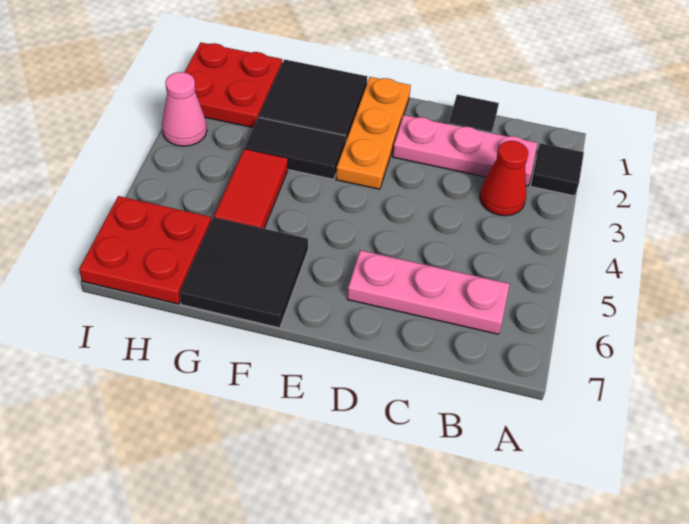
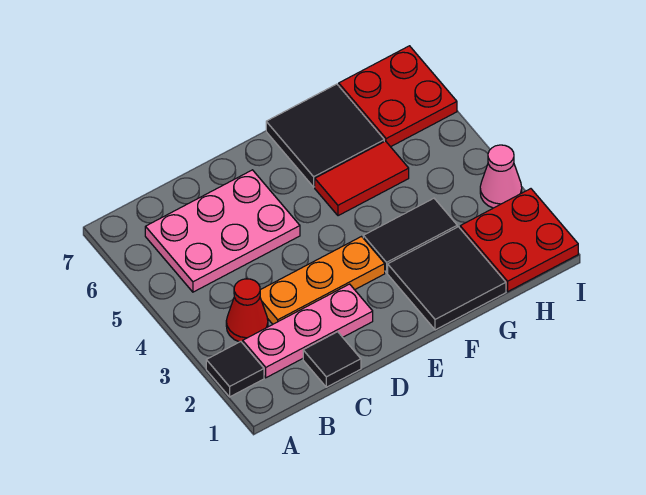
pink plate B6:D6 level 1 -> pink plate B5:D6 level 1
orange plate E1:E3 level 1 -> orange plate C3:E3 level 1
red tile G4:G5 level 1 -> red tile F5:G5 level 1

